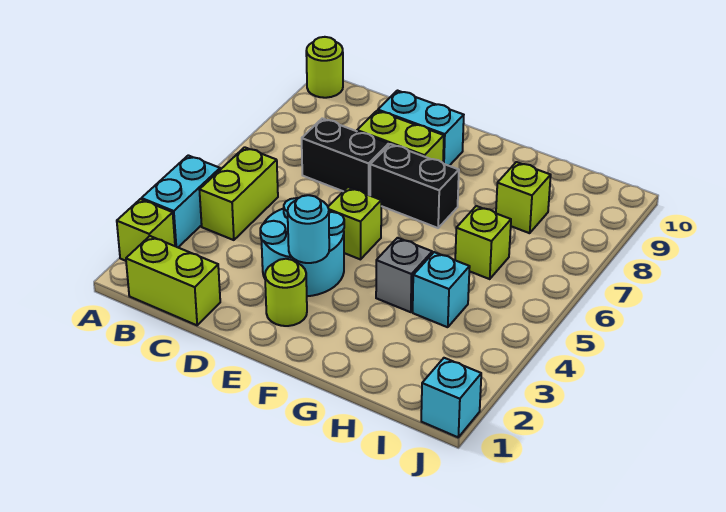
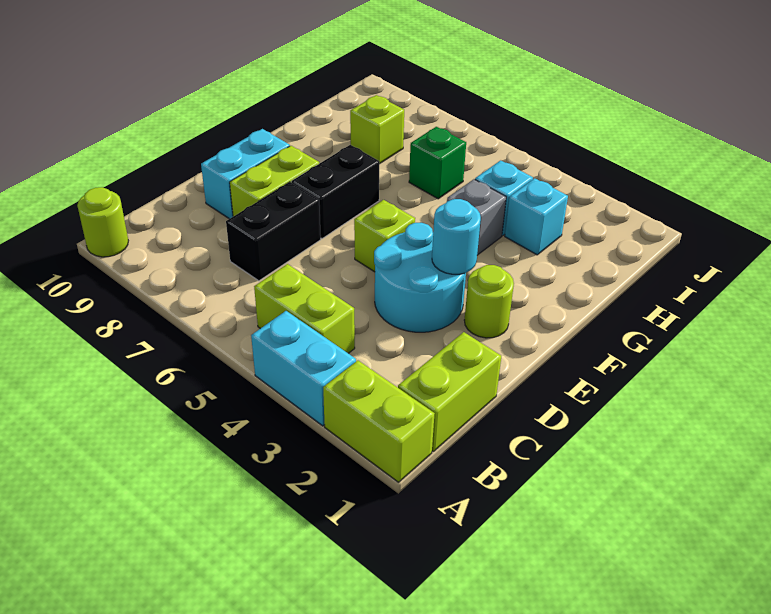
lime brick A2 level 1 -> lime brick A1:A2 level 1
lime brick H6 level 1 -> green brick H6 level 1
cyan brick J1 level 1 -> cyan brick H3 level 1

